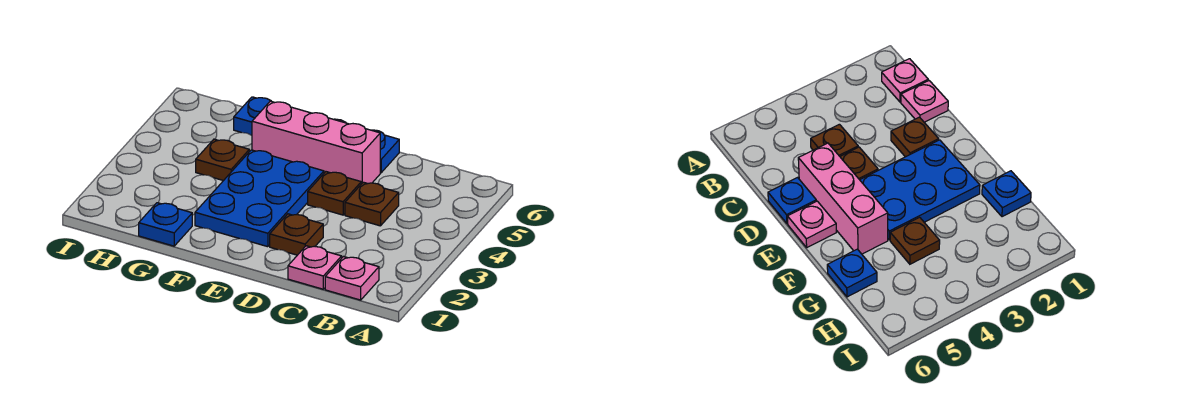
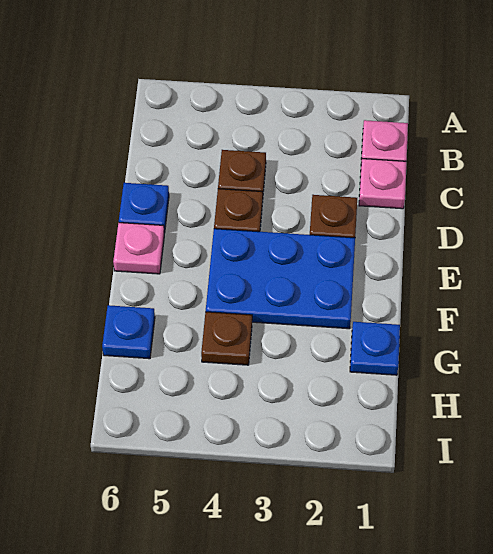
pink brick D5:F5 level 1 -> none

